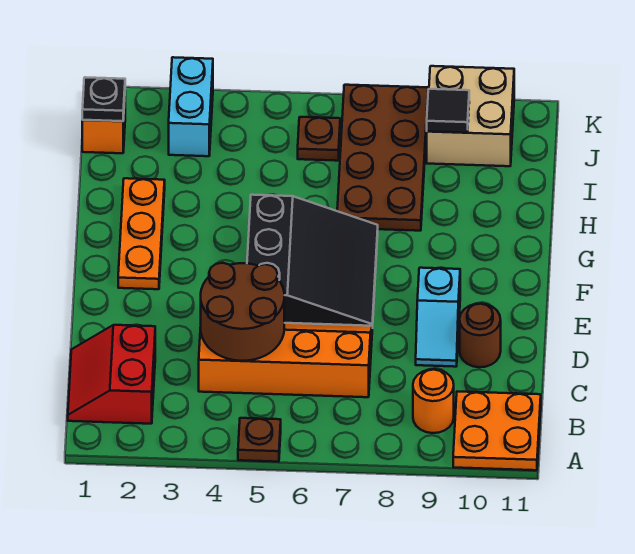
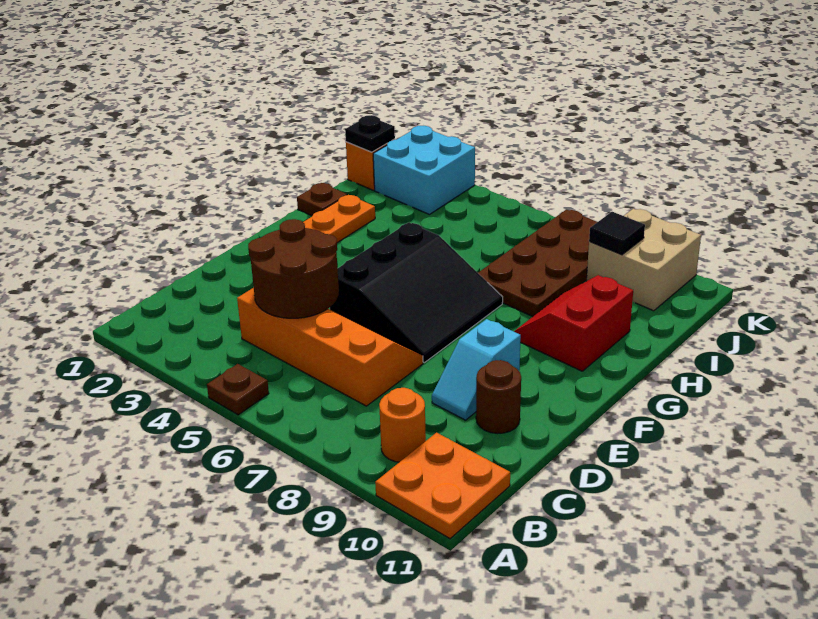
red slope B1:C2 level 1 top 2 -> red slope G9:H10 level 1 top 10
cyan brick J3:K3 level 1 -> cyan brick J2:K3 level 1
brown plate J6 level 1 -> brown plate H1 level 1

